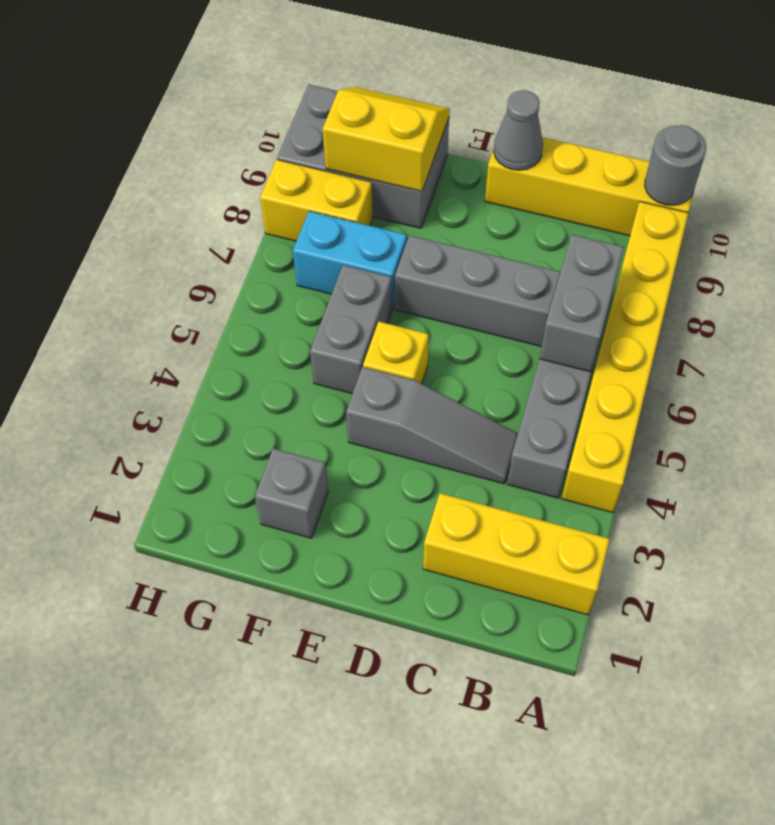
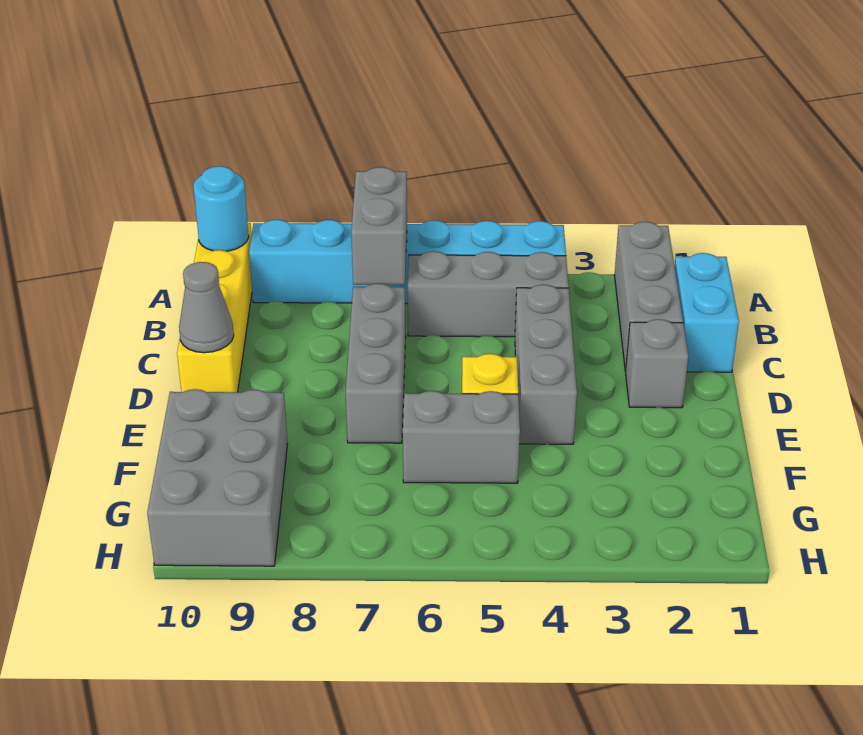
yellow brick A2:C2 level 1 -> grey brick A2:C2 level 1
yellow brick A4:A9 level 1 -> cyan brick A4:A9 level 1
grey round brick A10 level 2 -> cyan round brick A10 level 2
grey brick B6:B7 level 2 -> grey brick A7:B7 level 2
grey slope C4:E4 level 1 top E -> grey brick C4:E4 level 1
grey brick F2 level 1 -> grey brick D2 level 1
cyan brick F7:G7 level 1 -> cyan brick B1:C1 level 1
yellow slope F9:G10 level 2 top 9 -> none
yellow brick G8:H8 level 1 -> none

